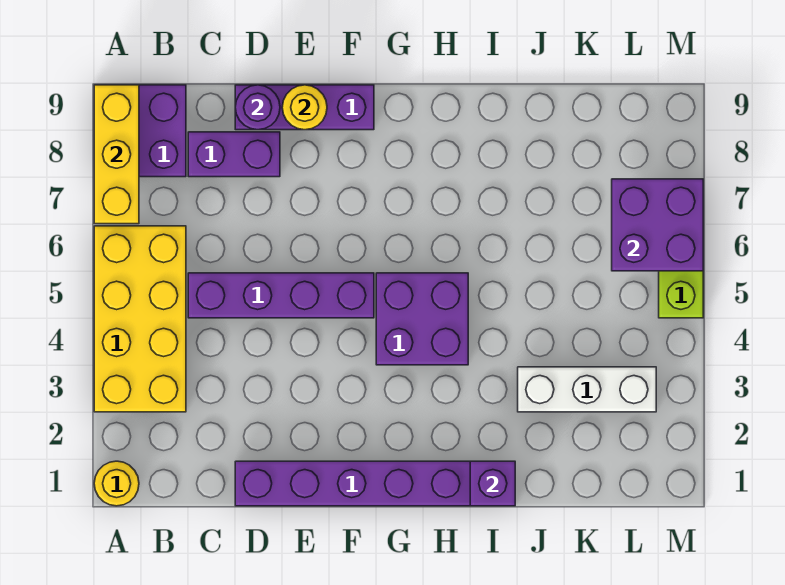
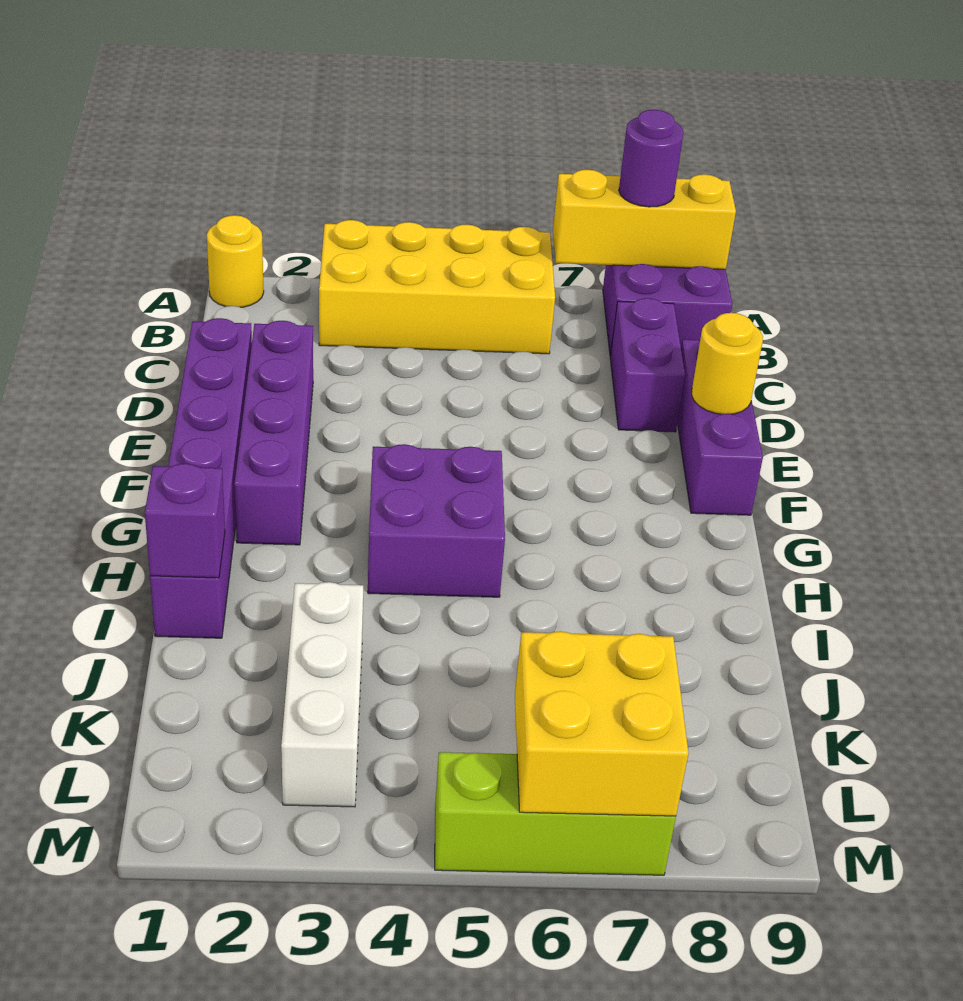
purple brick C5:F5 level 1 -> purple brick D2:G2 level 1
purple round brick D9 level 2 -> purple round brick A8 level 3
purple brick L6:M7 level 2 -> yellow brick L6:M7 level 2

